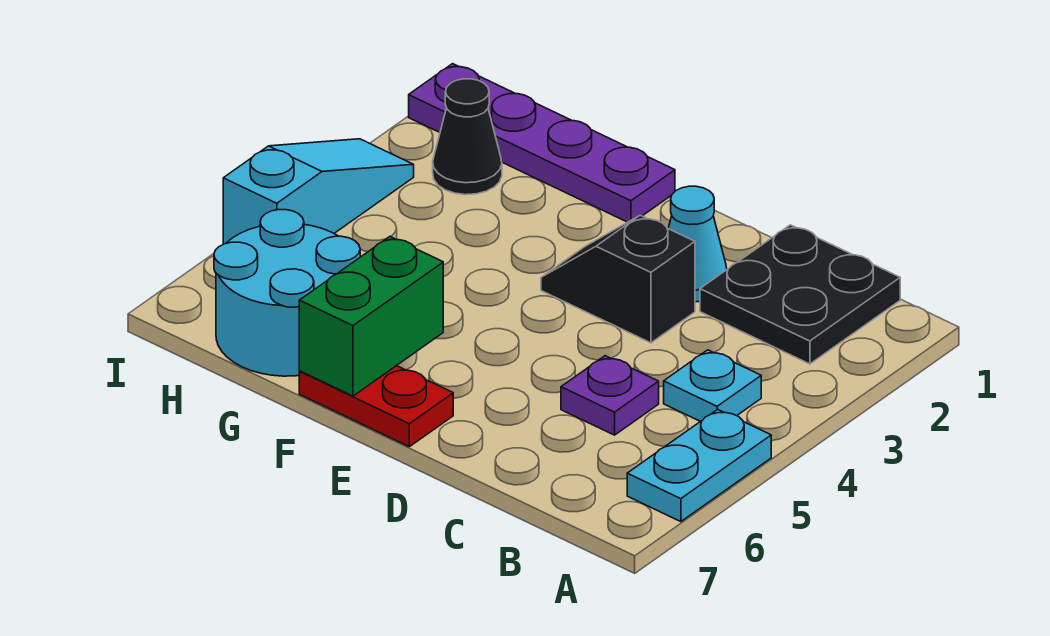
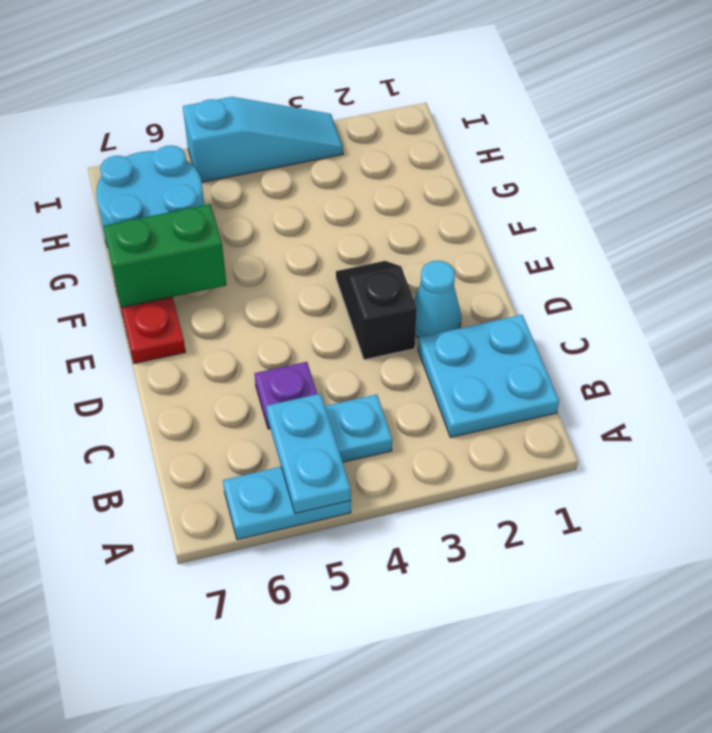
none -> cyan plate A5:B5 level 2
black plate B1:C2 level 1 -> cyan plate B1:C2 level 1
purple plate F1:I1 level 1 -> none
black cone H2 level 1 -> none

